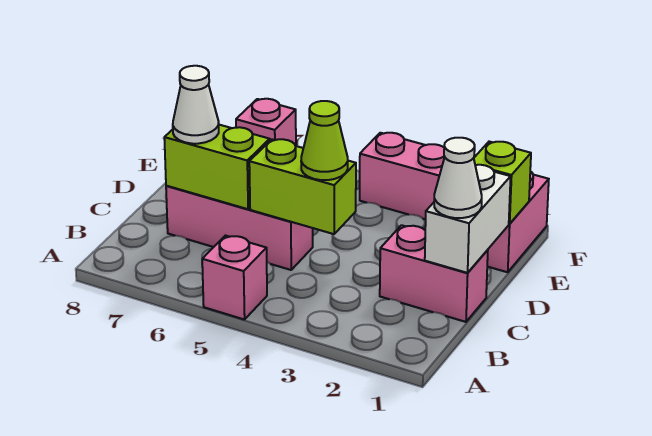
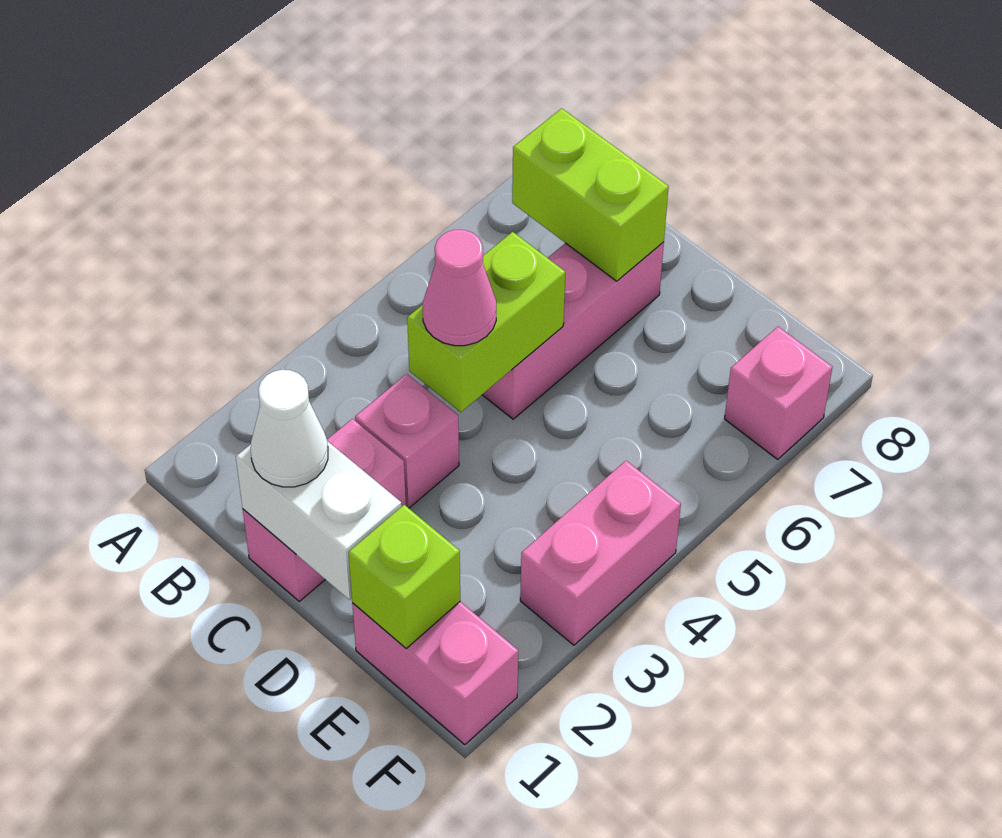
pink brick A5 level 1 -> pink brick C3 level 1
lime cone C4 level 3 -> pink cone C4 level 3
lime brick C6:C7 level 2 -> lime brick B7:C7 level 2
white cone C7 level 3 -> none

